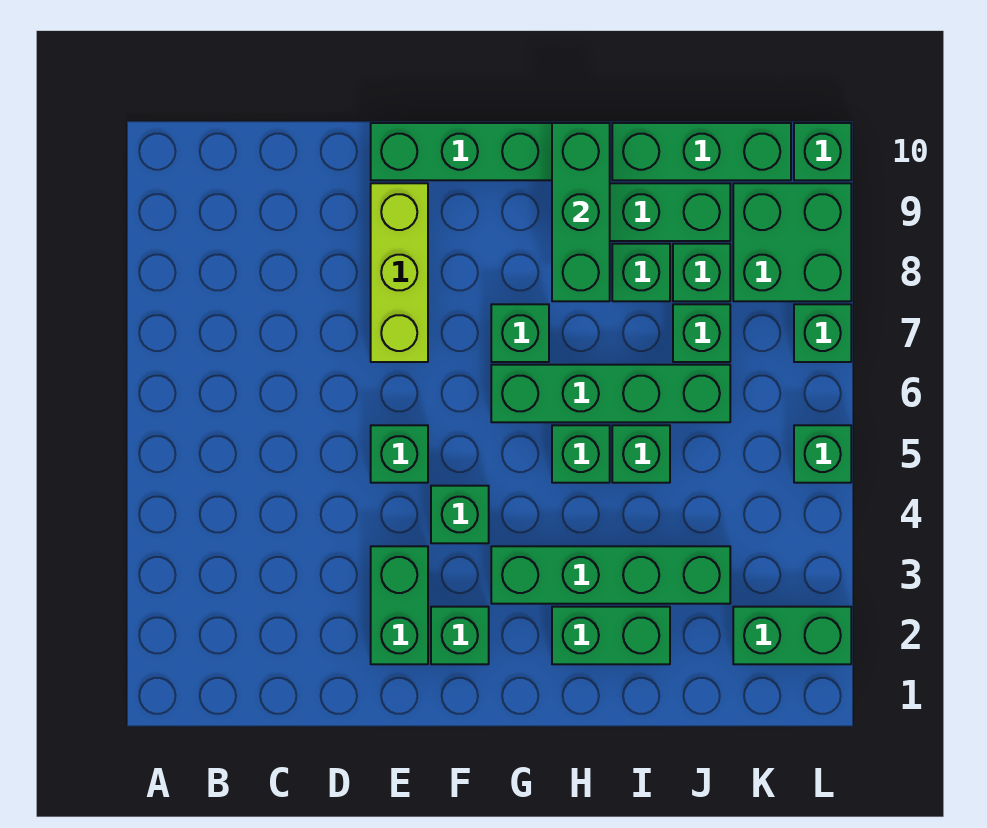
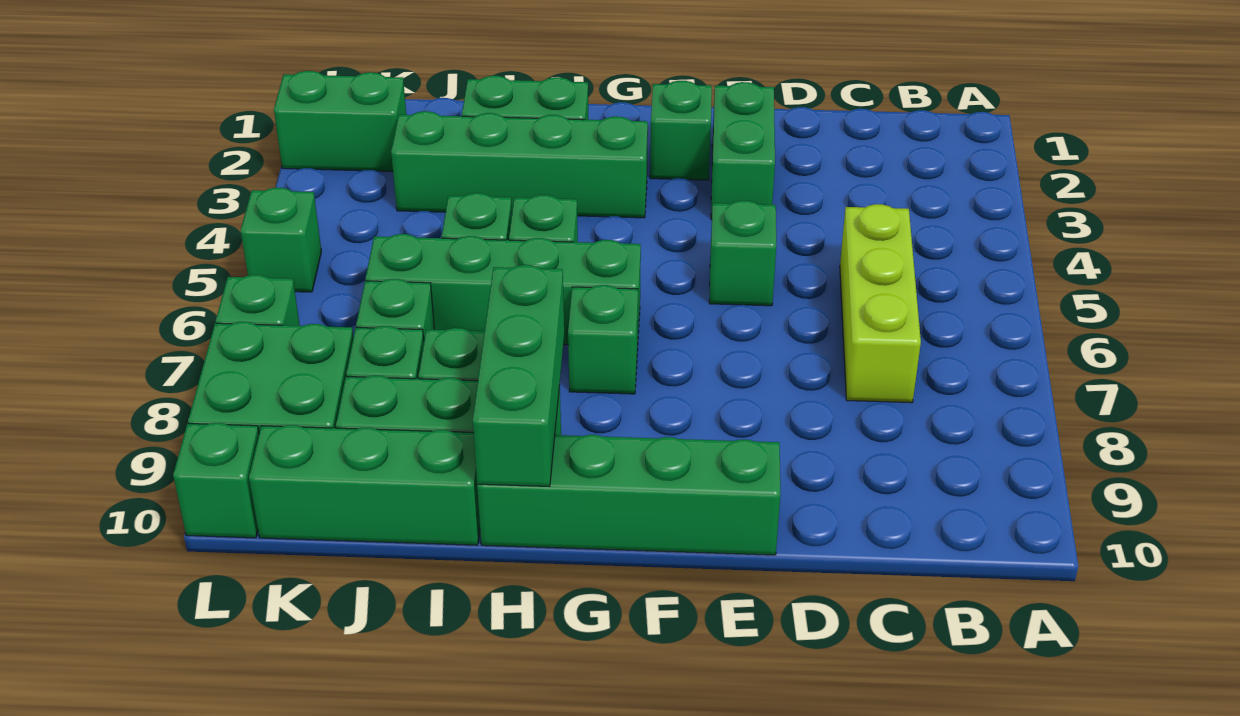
lime brick E7:E9 level 1 -> lime brick C5:C7 level 1
green brick F4 level 1 -> none

